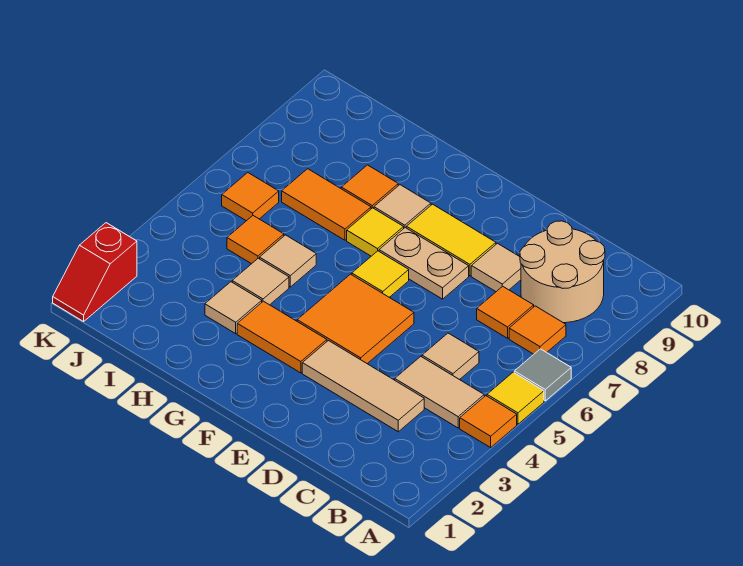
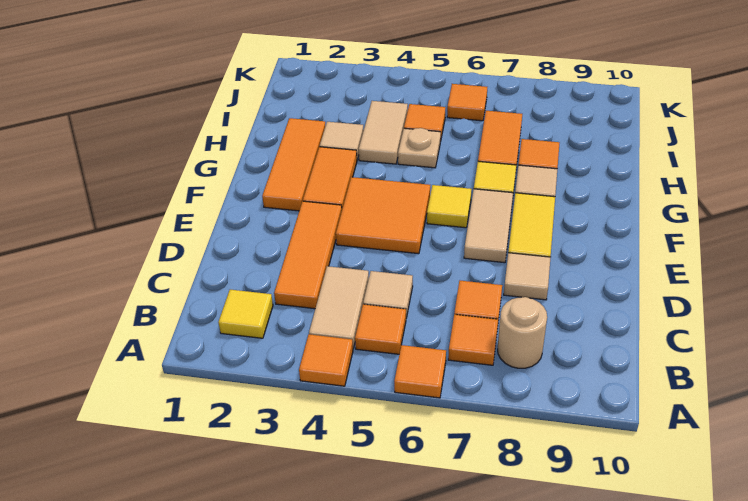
yellow tile A5 level 1 -> yellow tile B2 level 1
grey tile A6 level 1 -> orange tile A6 level 1
none -> orange tile B5 level 1
tan round brick B8:C9 level 1 -> tan round brick B8 level 1
tan tile C3:E3 level 1 -> orange tile C3:E3 level 1
tan plate E7:F7 level 1 -> tan tile E7:F7 level 1
none -> orange tile F2:H2 level 1
tan tile H4 level 1 -> tan tile H4:I4 level 1
tan tile H5 level 1 -> tan plate H5 level 1
red slope K1:K2 level 1 top 2 -> none

